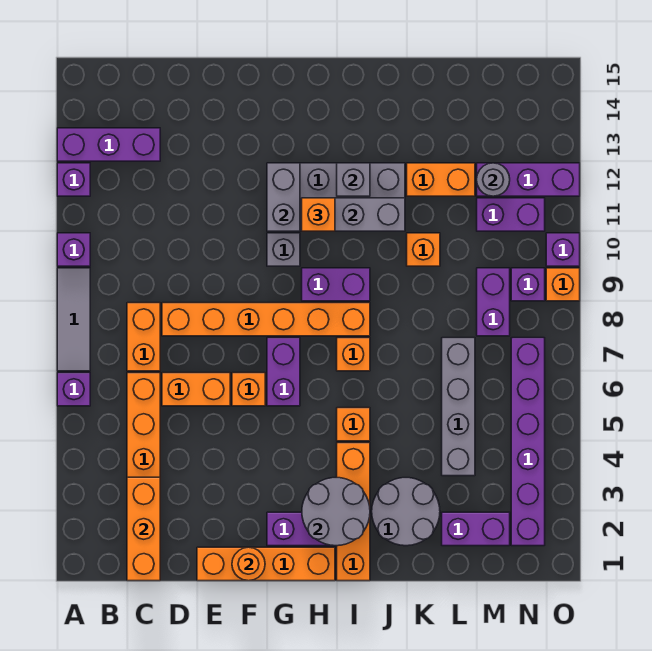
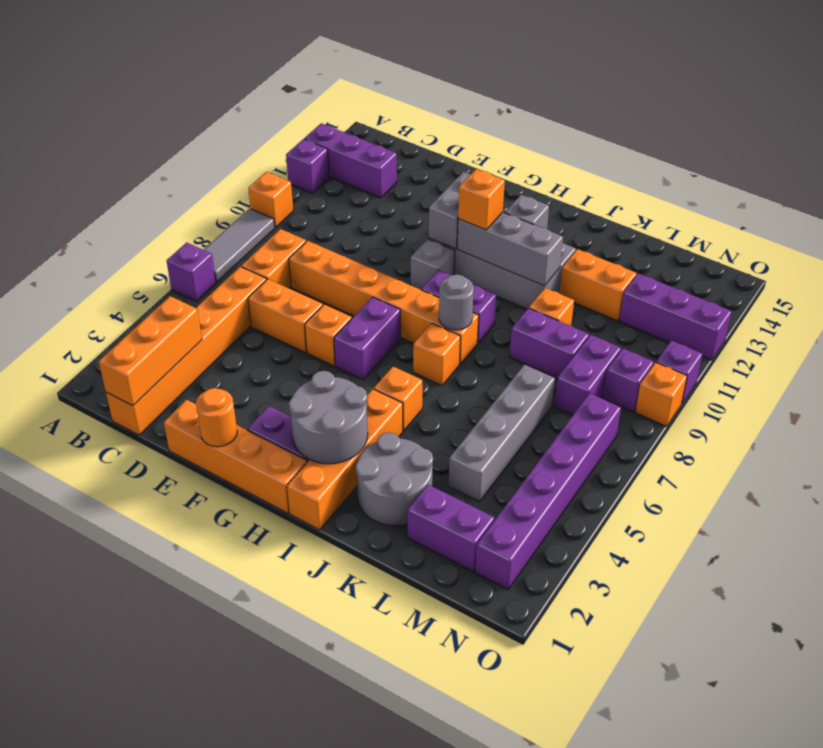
purple brick A10 level 1 -> orange brick A10 level 1
purple brick M11:N11 level 1 -> purple brick K9:L9 level 1
grey round brick M12 level 2 -> grey round brick I8 level 2

